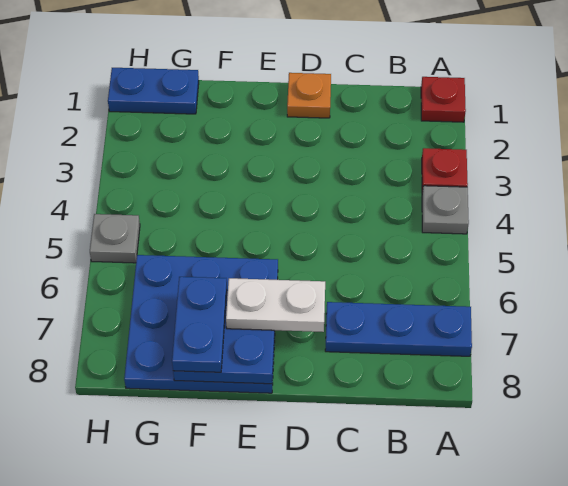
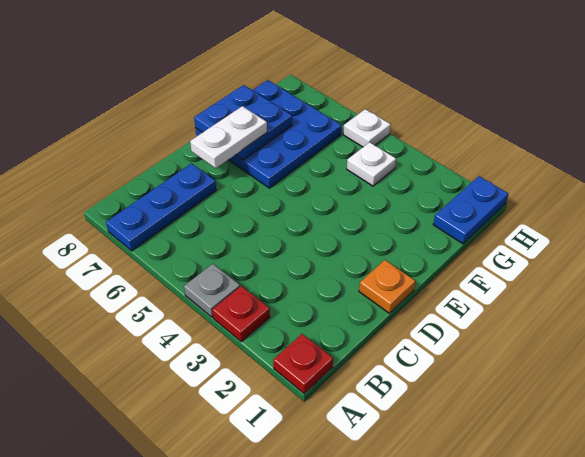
blue plate F7:F8 level 3 -> none
none -> white plate G4 level 1
grey plate H5 level 1 -> white plate H5 level 1

